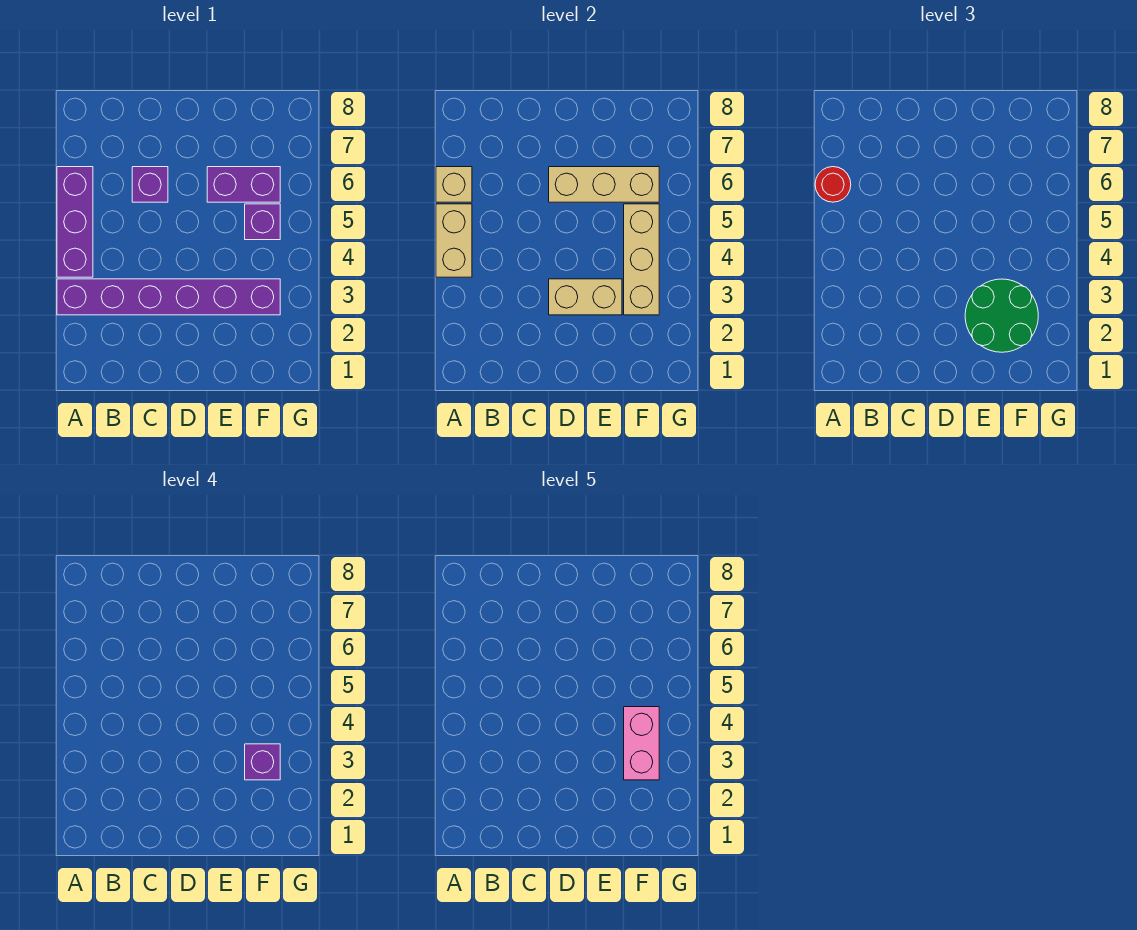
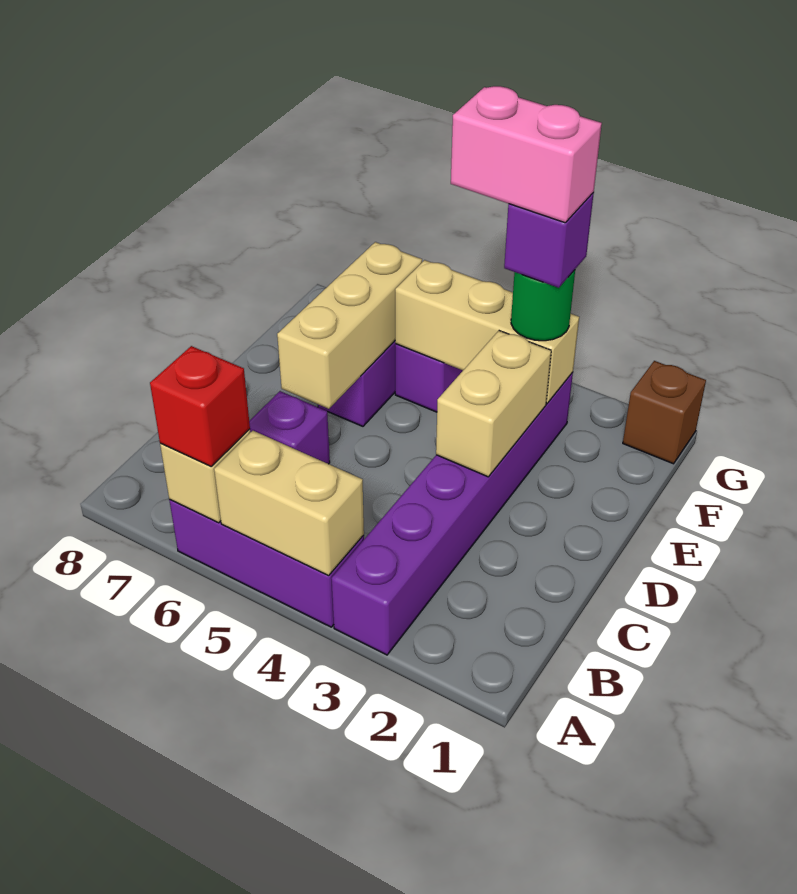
red round brick A6 level 3 -> red brick A6 level 3
green round brick E2:F3 level 3 -> green round brick F3 level 3
none -> brown brick G1 level 1

